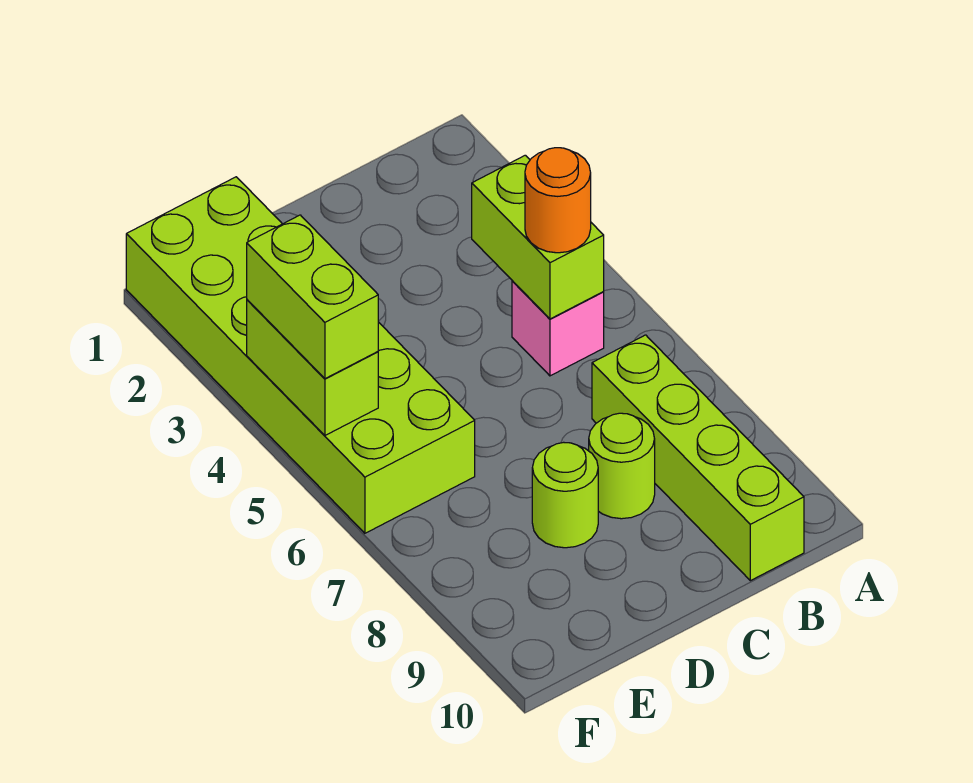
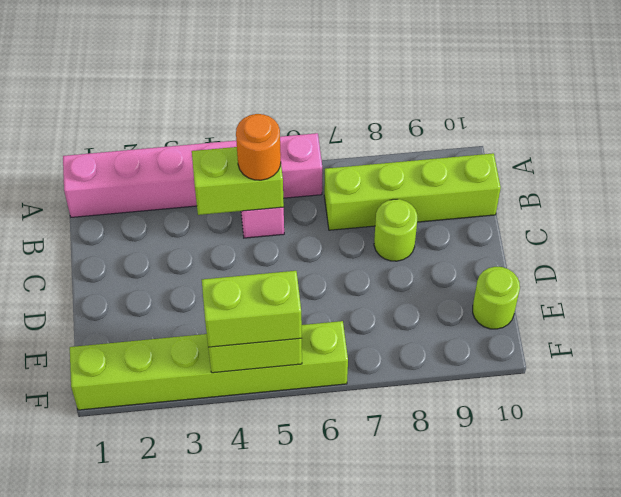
none -> pink brick A1:A6 level 1
lime round brick D8 level 1 -> lime round brick E10 level 1
lime brick E1:F6 level 1 -> lime brick F1:F6 level 1

